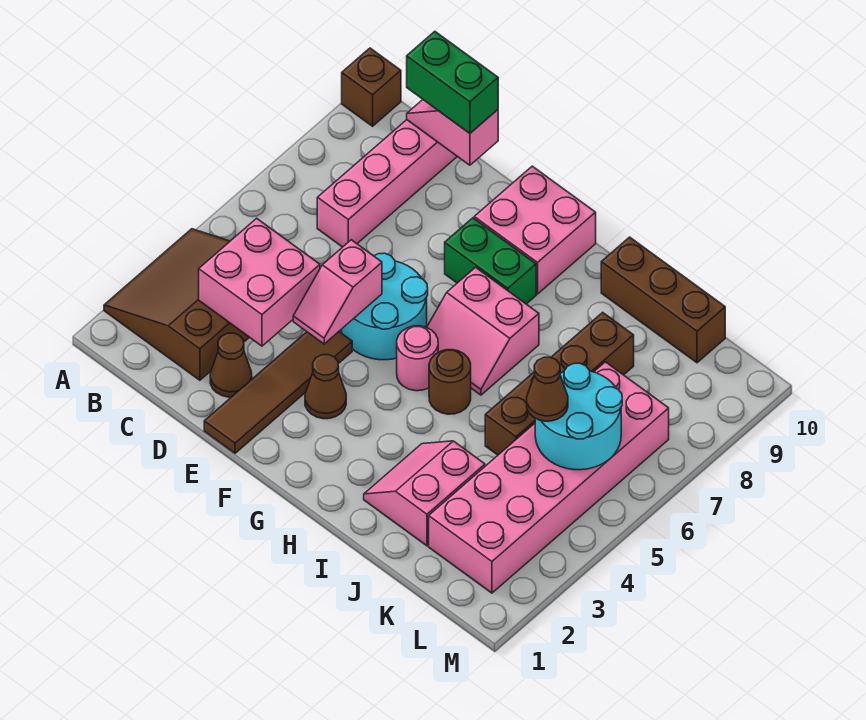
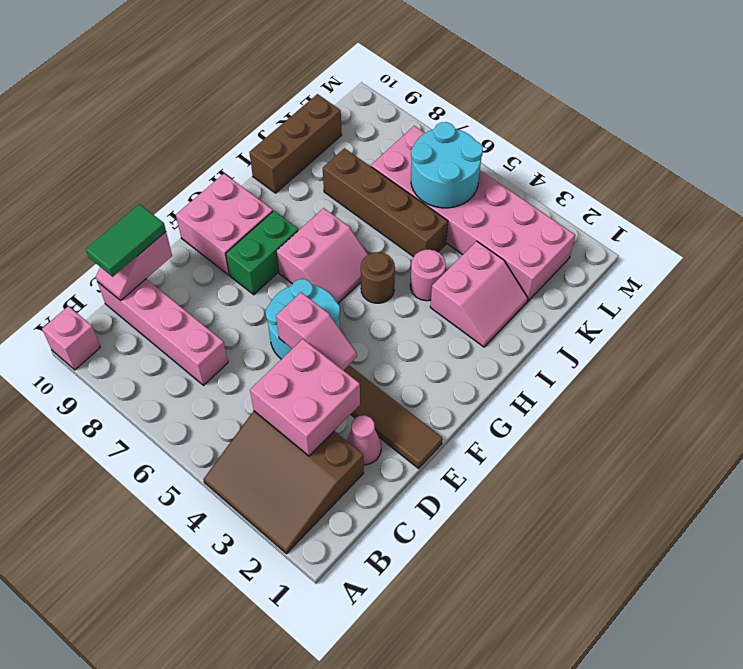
brown brick A10 level 1 -> pink brick A10 level 1
green brick C10:D10 level 3 -> green tile C10:D10 level 3
brown cone D2 level 1 -> pink cone D2 level 1
brown cone F3 level 1 -> none
pink round brick G5 level 1 -> pink round brick I4 level 1
pink slope I2:J3 level 1 top J -> pink slope I2:J3 level 1 top 3
brown cone K5 level 3 -> none

